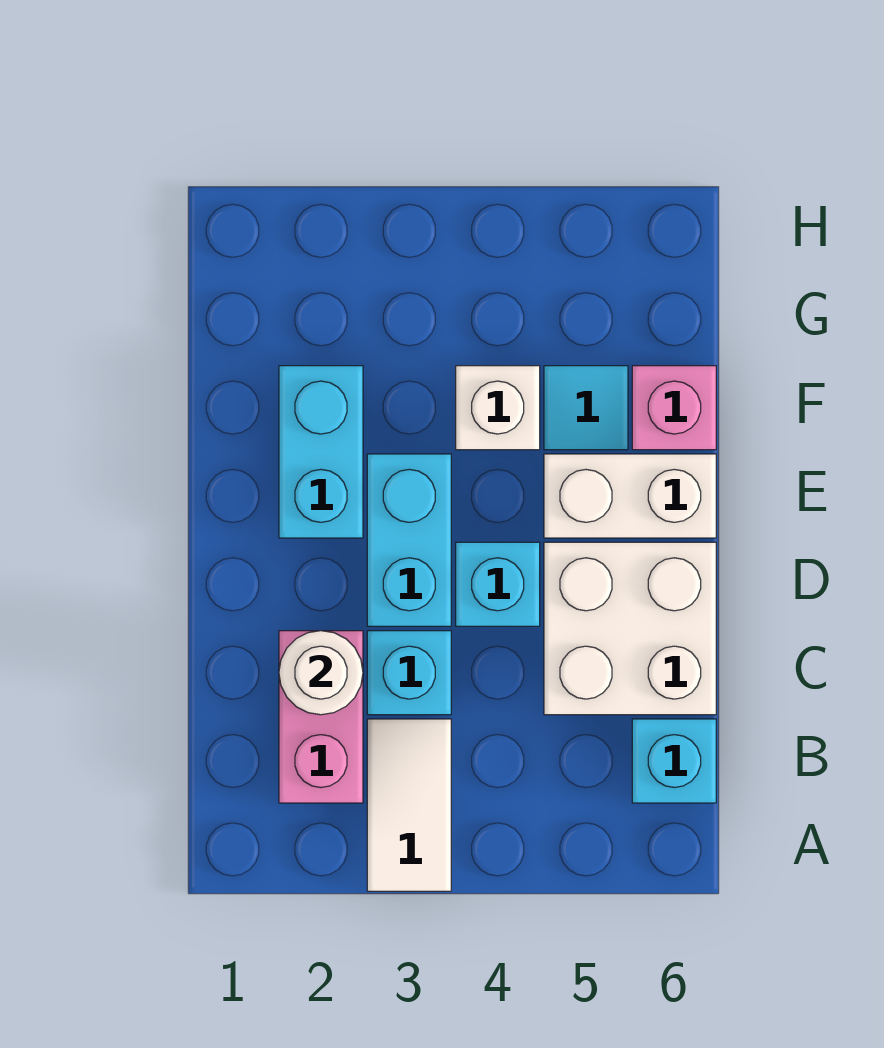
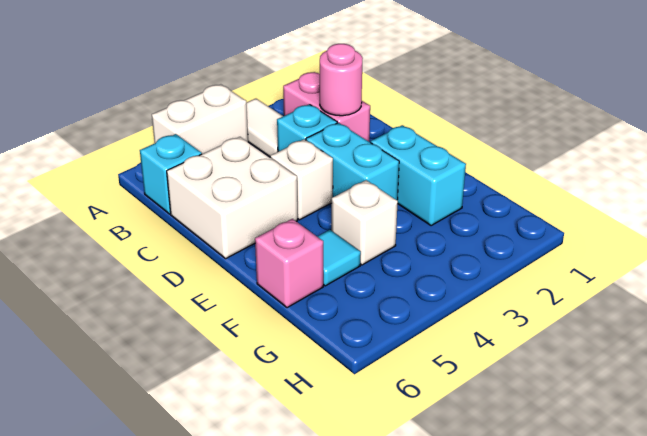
white round brick C2 level 2 -> pink round brick C2 level 2
cyan brick D4 level 1 -> white brick D4 level 1
white brick E5:E6 level 1 -> white brick A4:A5 level 1

